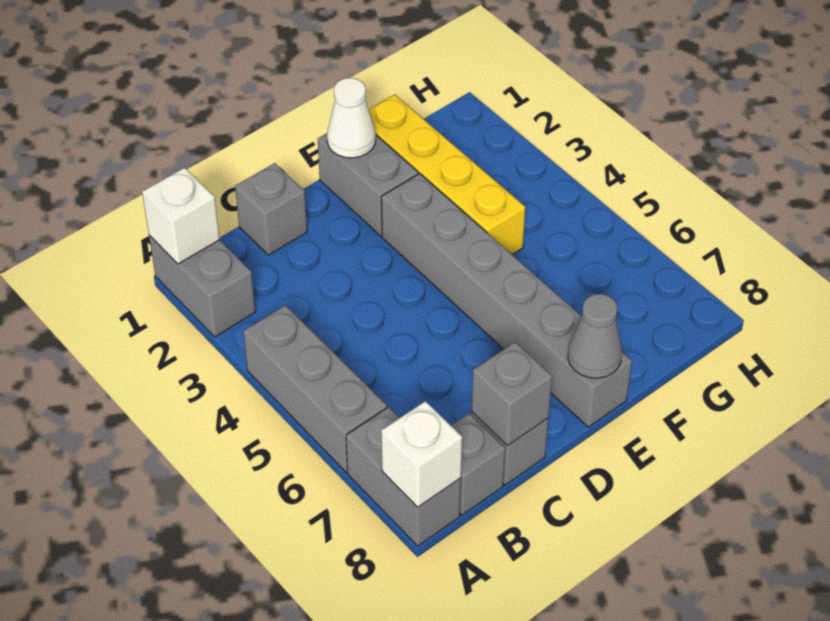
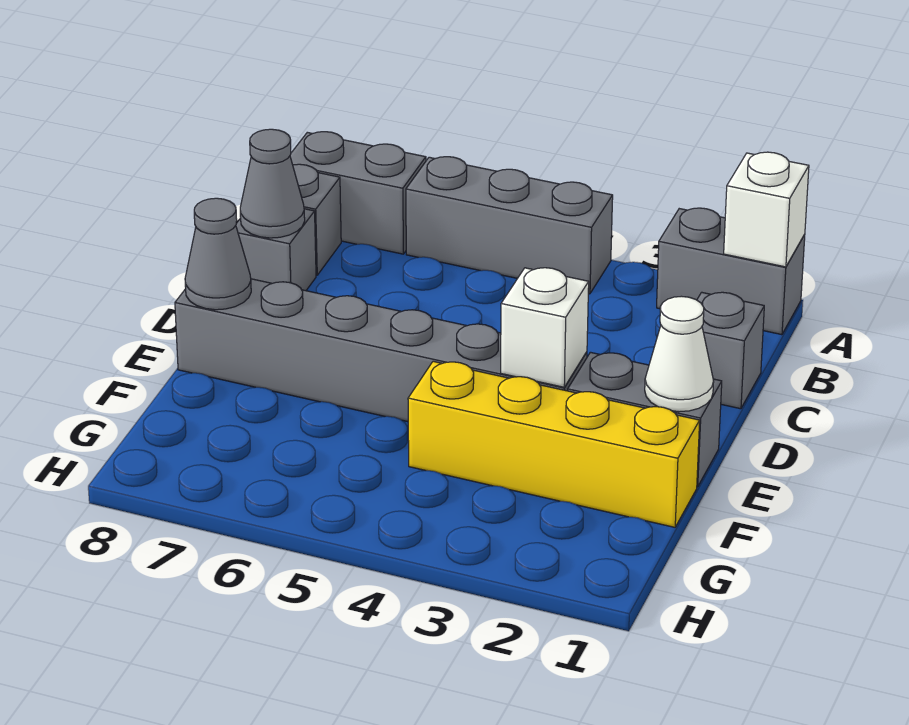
white brick A8 level 2 -> white brick E3 level 2
grey brick C8 level 2 -> grey cone C8 level 2

